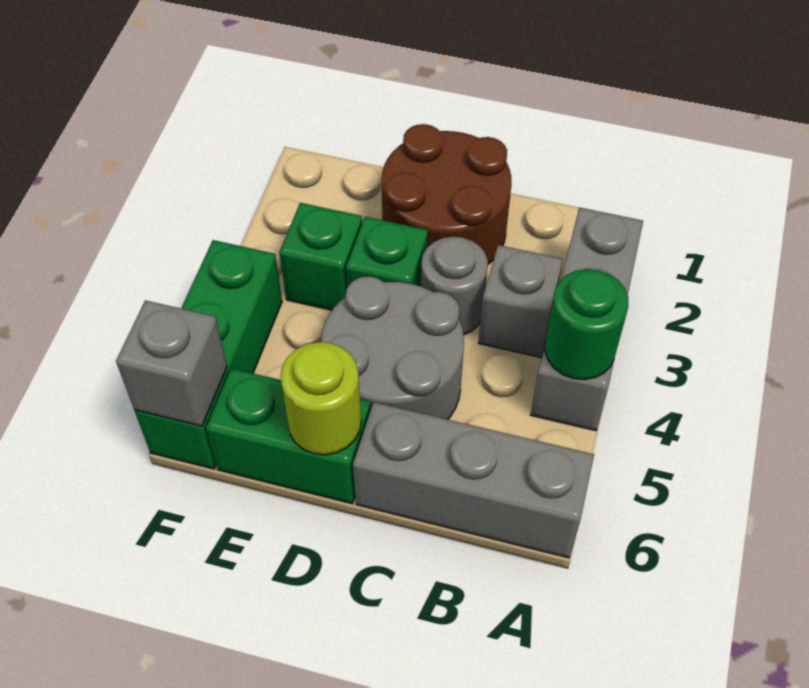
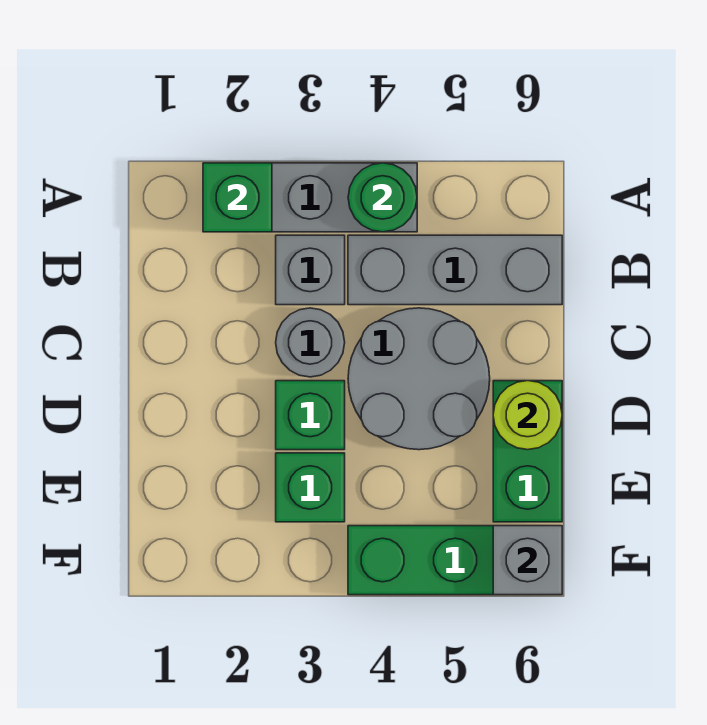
none -> green brick A2 level 2
grey brick A6:C6 level 1 -> grey brick B4:B6 level 1
brown round brick C1:D2 level 1 -> none

